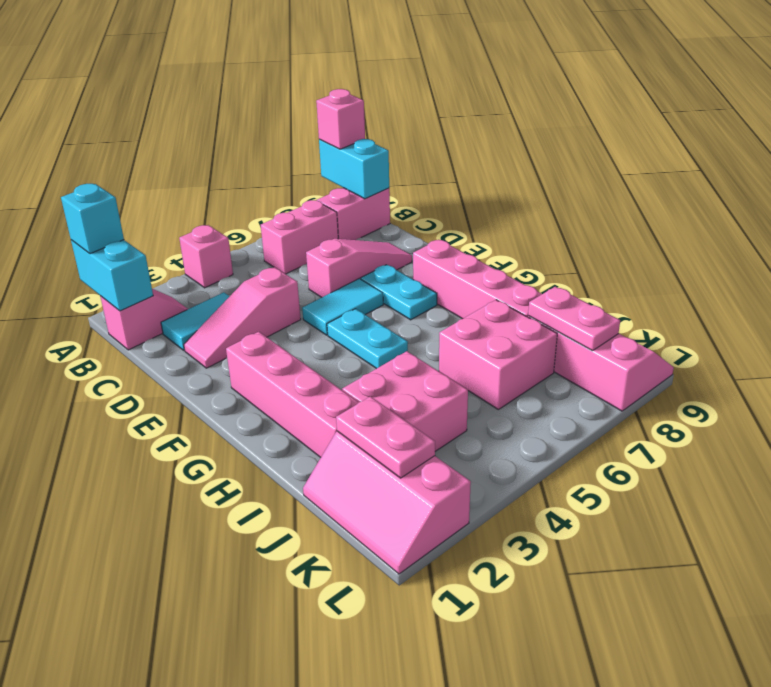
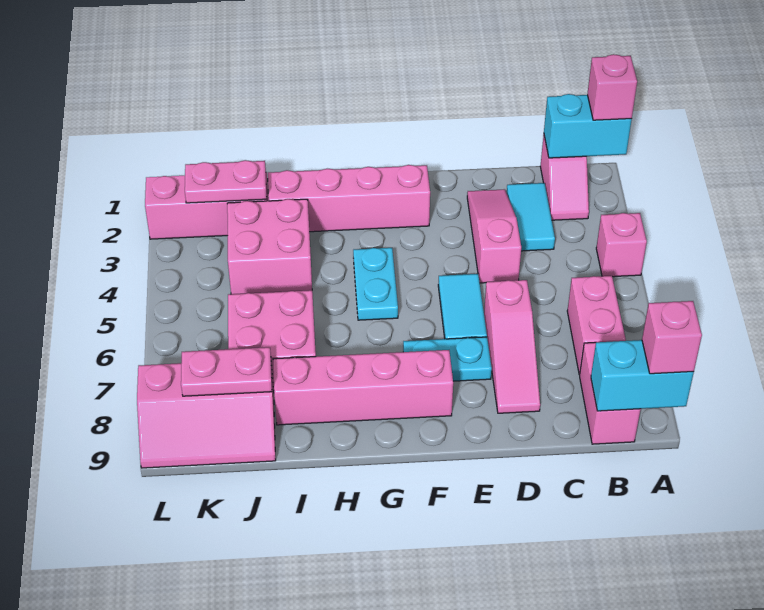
cyan brick A1 level 3 -> pink brick A1 level 3
cyan plate F5:G5 level 1 -> cyan plate G4:G5 level 1

